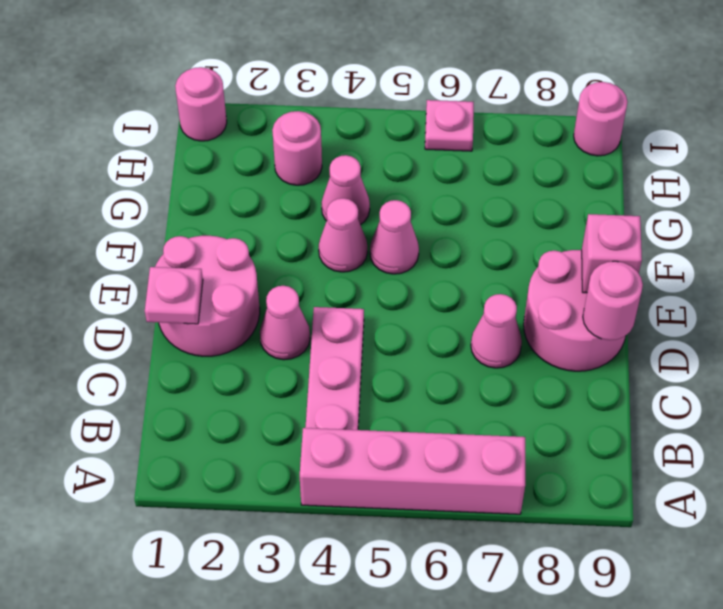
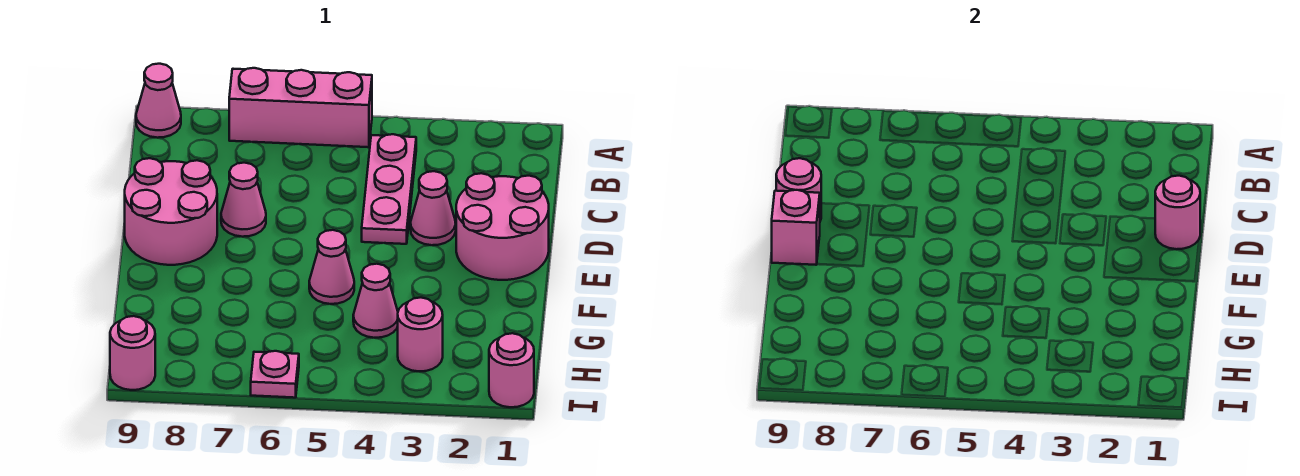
pink brick A4:A7 level 1 -> pink brick A5:A7 level 1
pink plate D1 level 2 -> pink round brick D1 level 2
pink cone F4 level 1 -> pink cone A9 level 1

